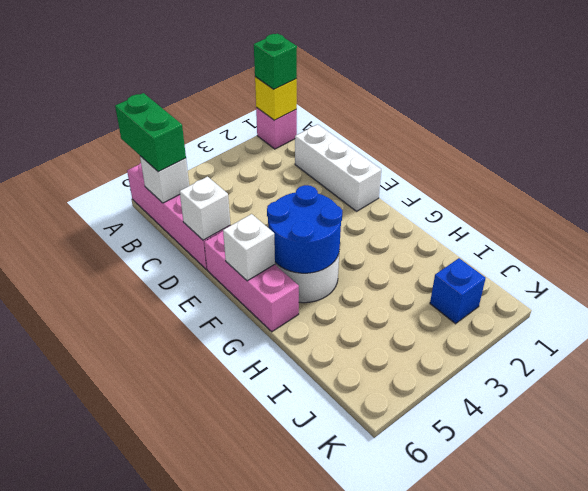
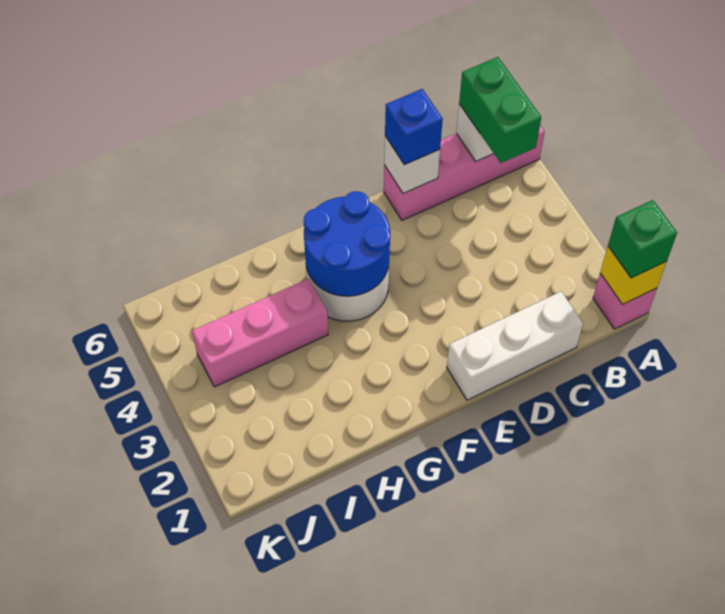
green brick A6:B6 level 3 -> green brick B5:B6 level 3
pink brick E6:G6 level 1 -> pink brick H4:J4 level 1
white brick F6 level 2 -> none
blue brick J2 level 1 -> blue brick D6 level 3

